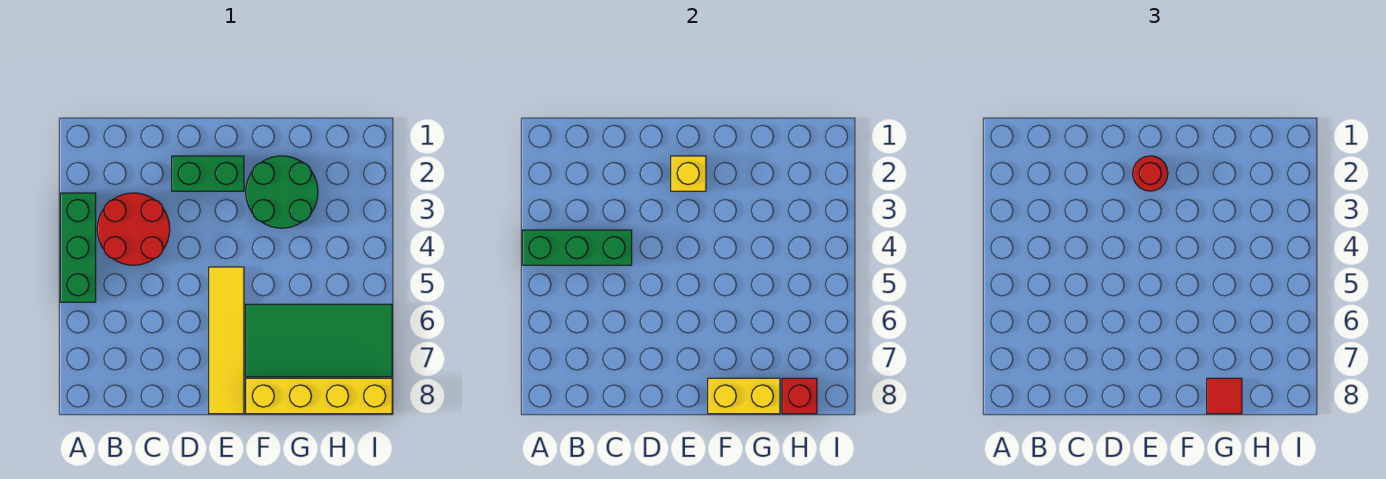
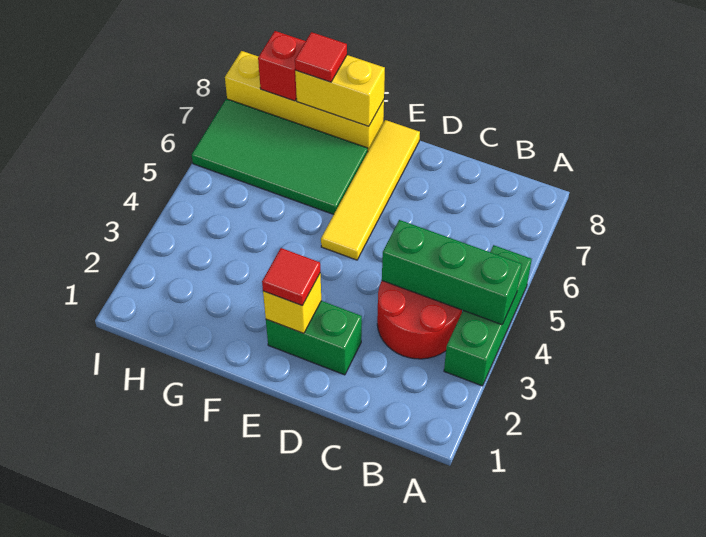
red round brick E2 level 3 -> red tile E2 level 3
green round brick F2:G3 level 1 -> none

